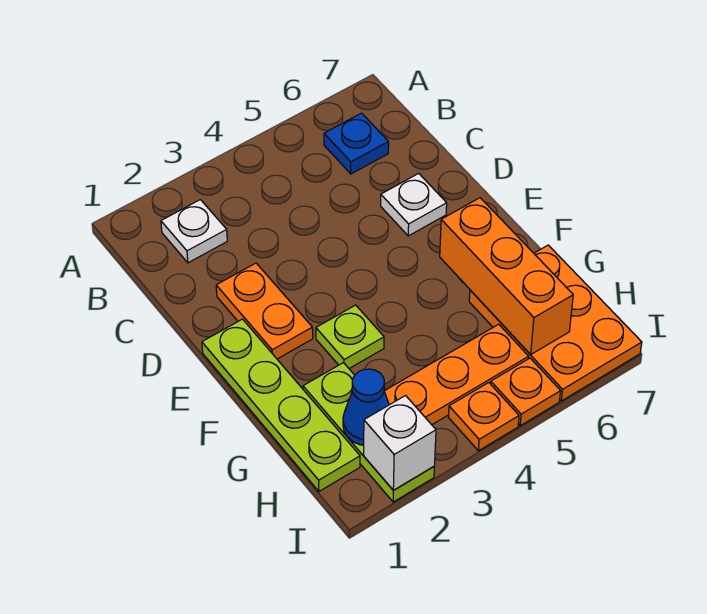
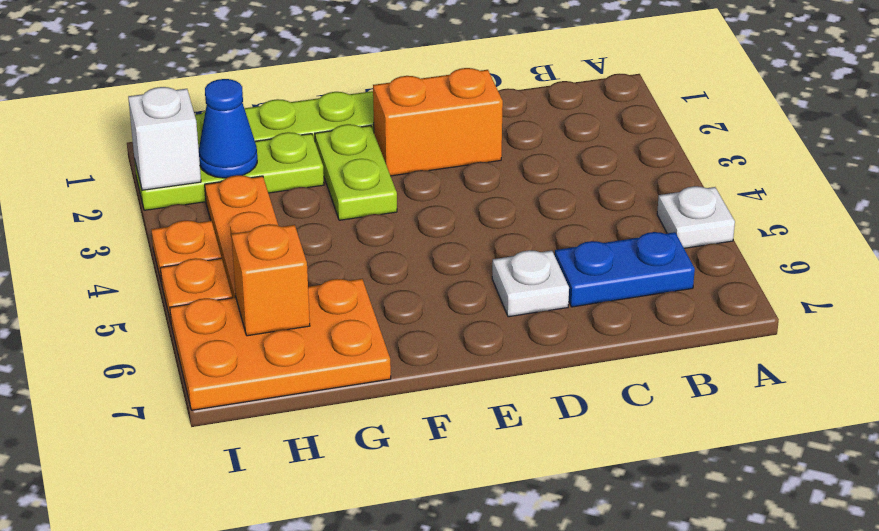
white plate B2 level 1 -> white plate A5 level 1
blue plate B6 level 1 -> blue plate B6:C6 level 1
orange plate D2:E2 level 1 -> orange brick D2:E2 level 1
lime plate F3 level 1 -> lime plate F2:F3 level 1
orange brick F6:H6 level 2 -> orange brick H6 level 2

